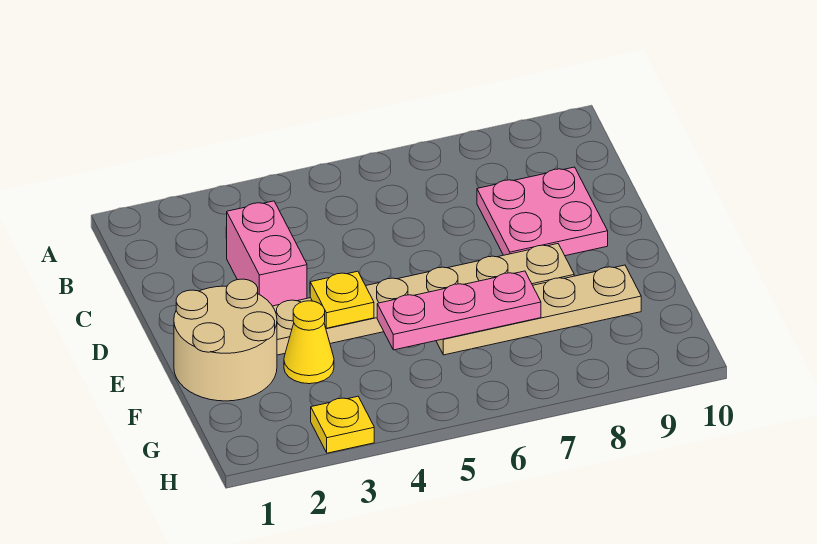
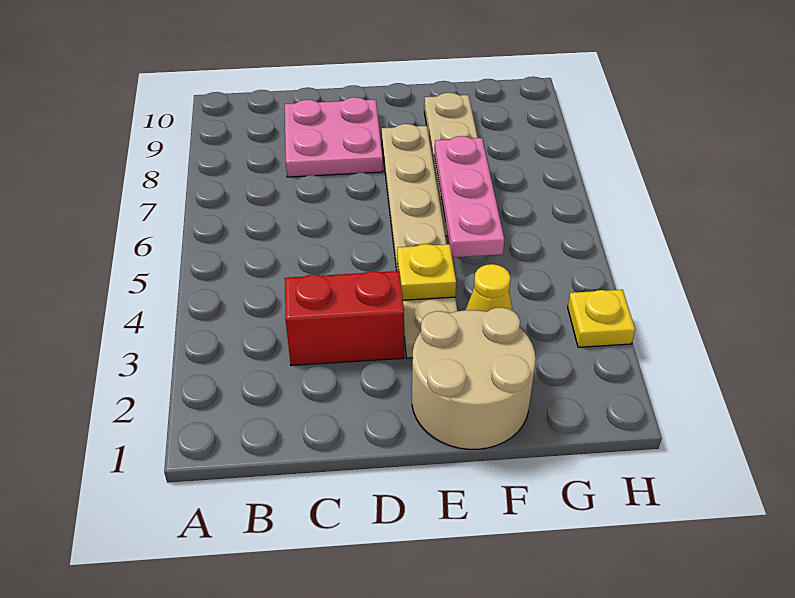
pink brick C3:D3 level 1 -> red brick C3:D3 level 1

